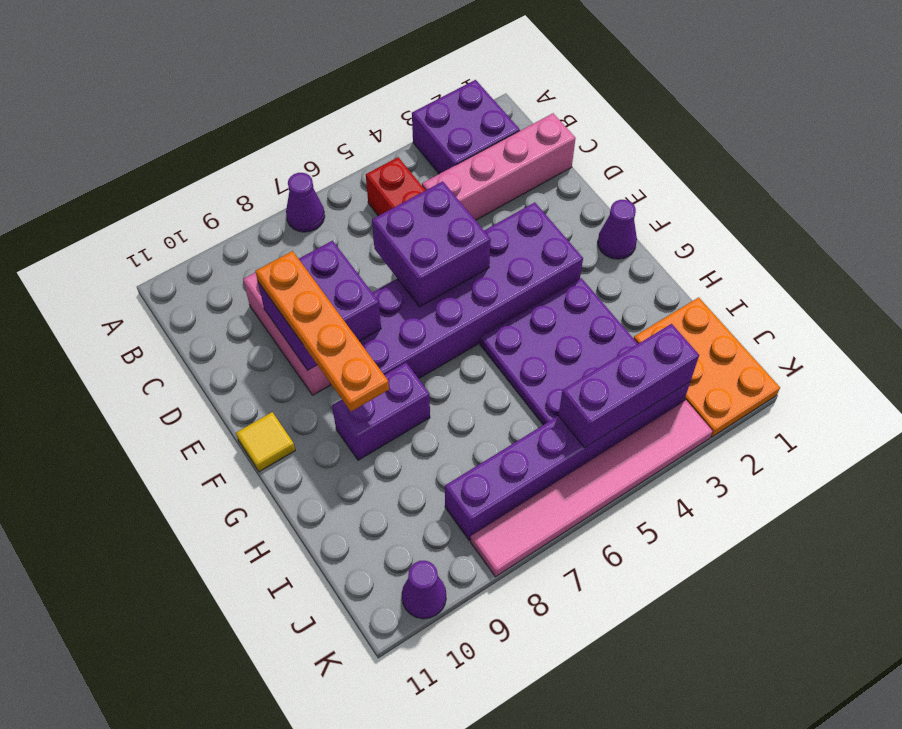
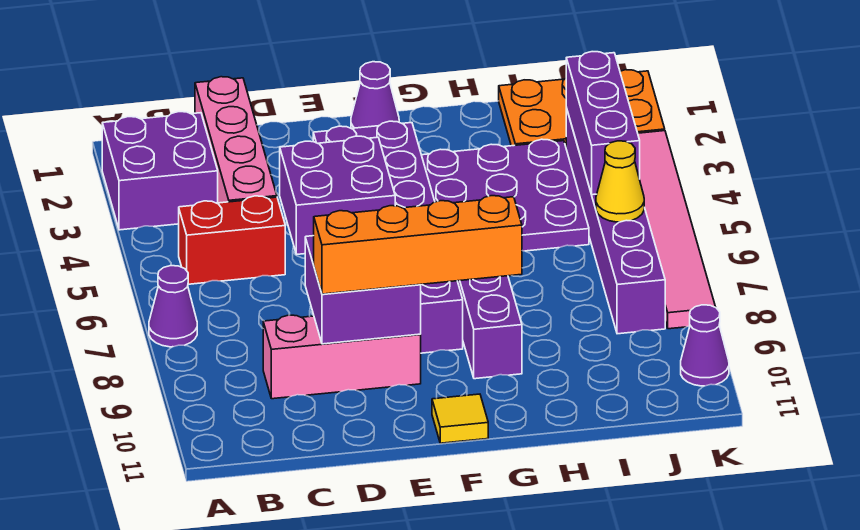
orange plate D9:G9 level 3 -> orange brick D9:G9 level 3
none -> yellow cone J6 level 2

